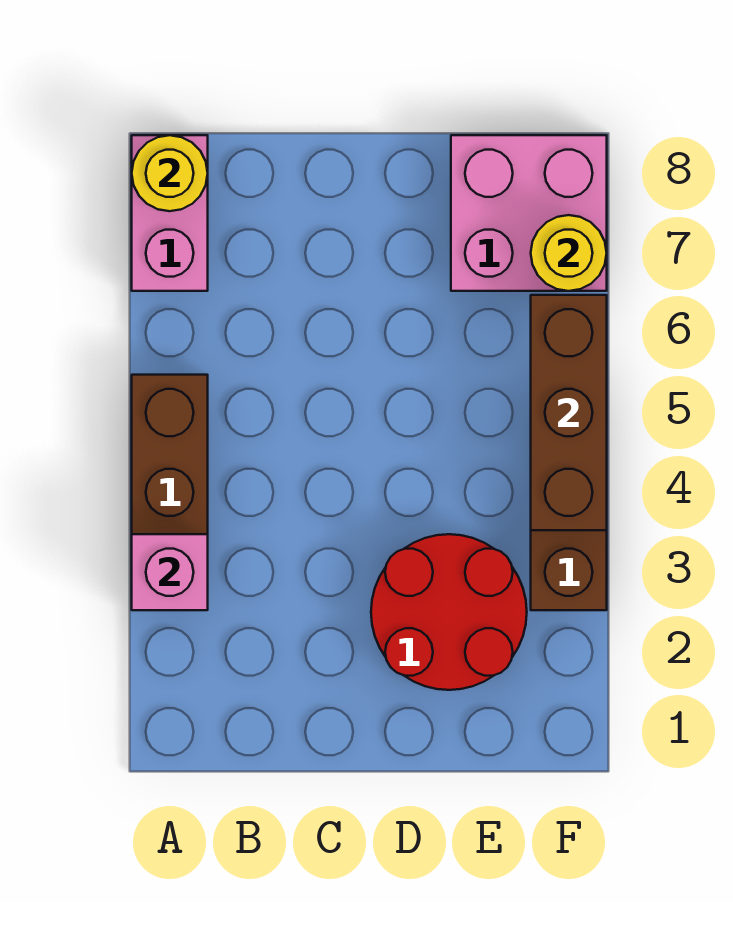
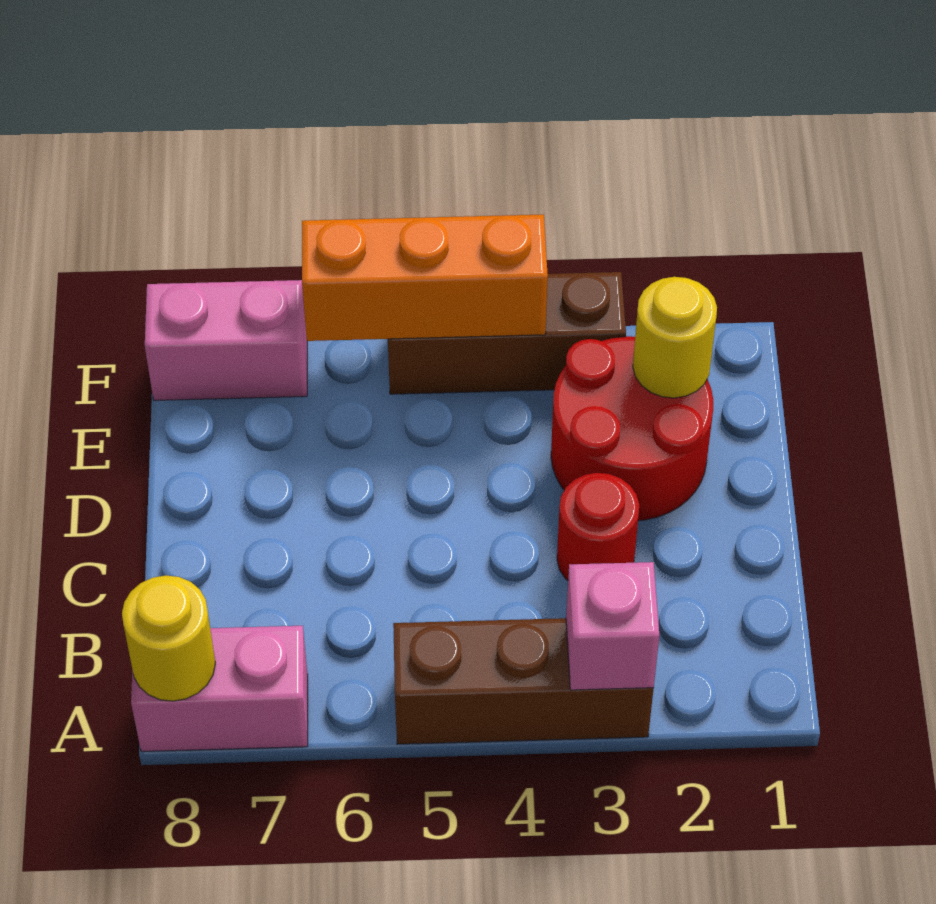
none -> red round brick C3 level 1
pink brick E7:F8 level 1 -> pink brick F7:F8 level 1
brown brick F4:F6 level 2 -> orange brick F4:F6 level 2
yellow round brick F7 level 2 -> yellow round brick E2 level 2

